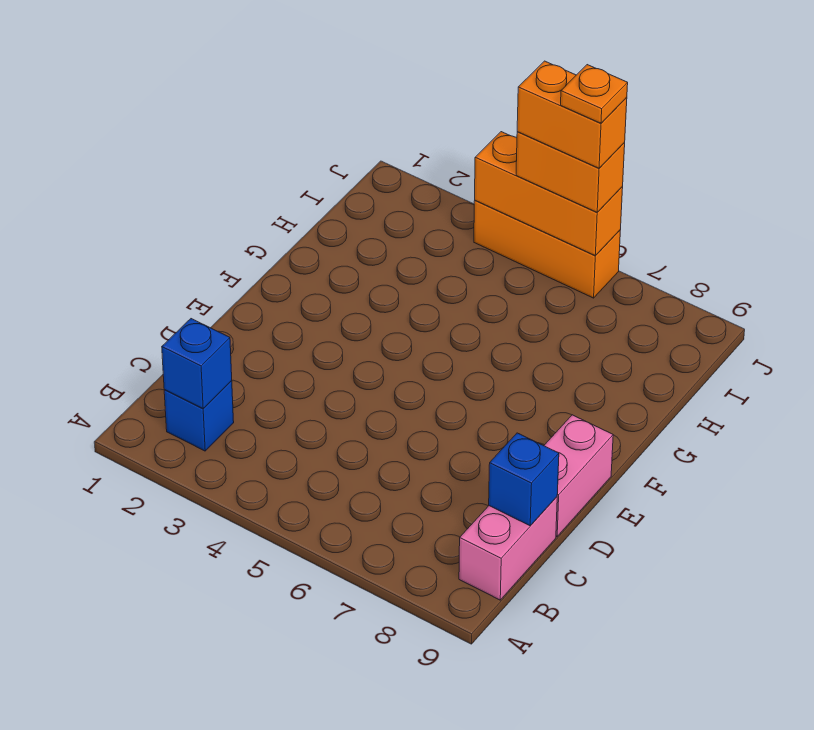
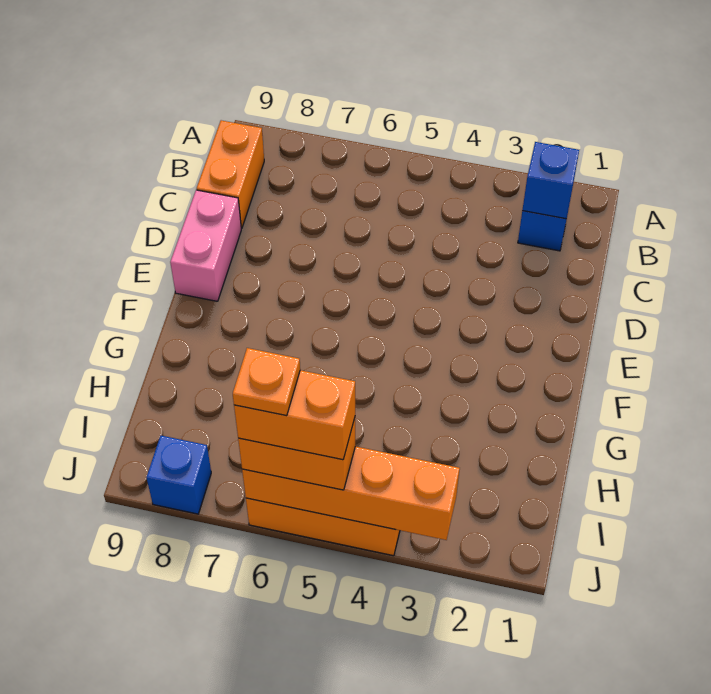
pink brick B9:C9 level 1 -> orange brick B9:C9 level 1
blue brick C9 level 2 -> blue brick J8 level 1
orange brick J4:J6 level 2 -> orange brick J3:J6 level 2

